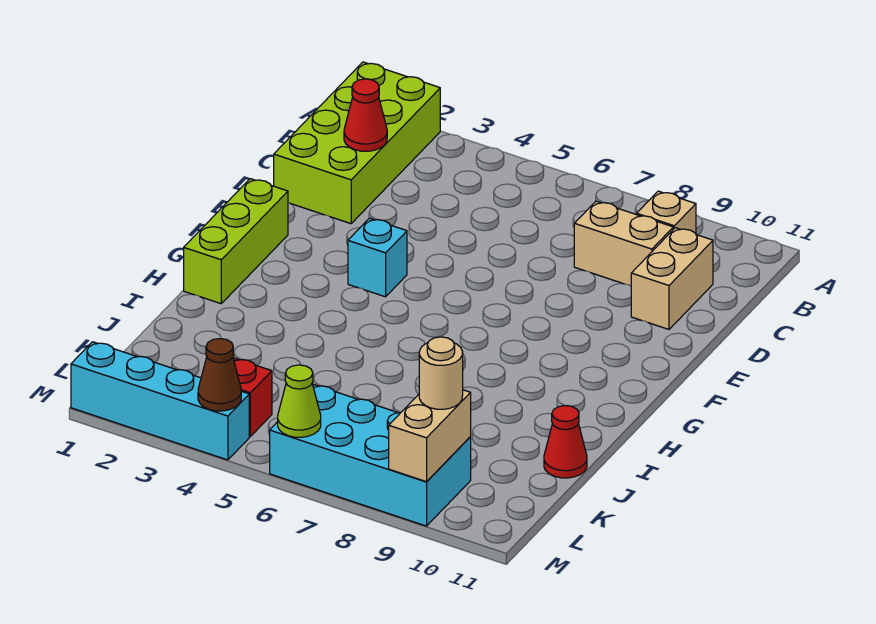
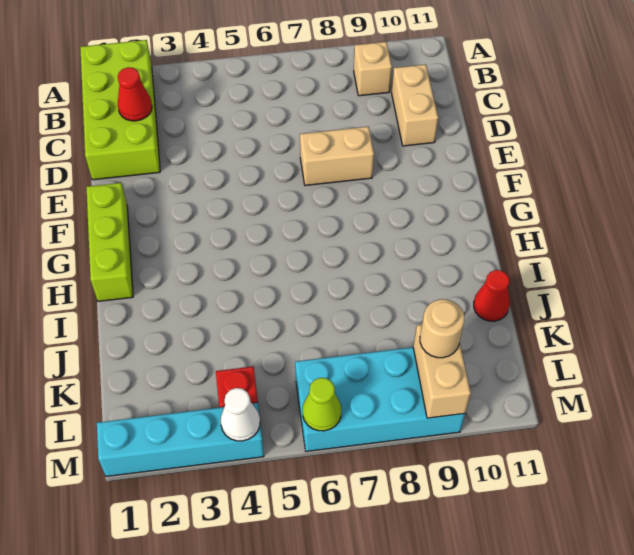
tan brick C8:C9 level 1 -> tan brick E7:E8 level 1
cyan brick F4 level 1 -> none
brown cone M4 level 2 -> white cone M4 level 2

